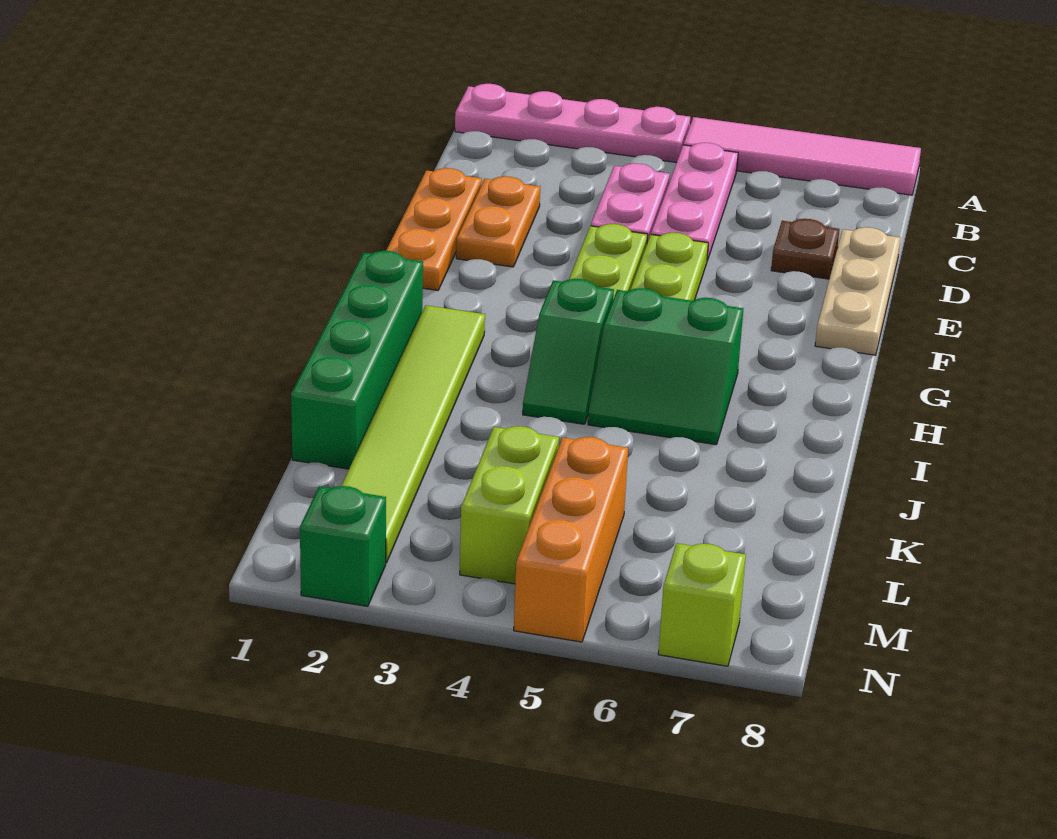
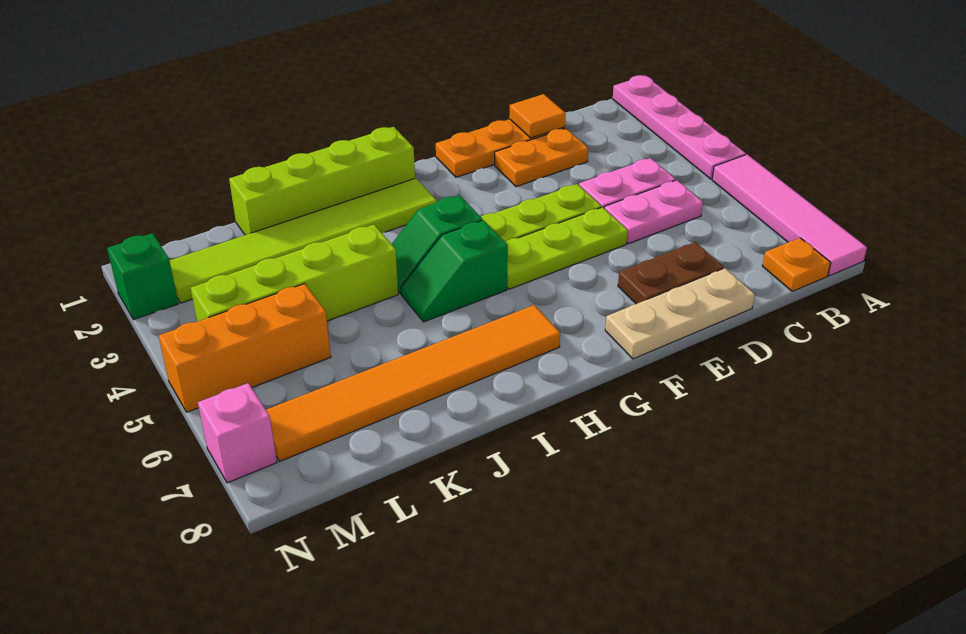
pink plate B5:D5 level 1 -> pink plate C5:D5 level 1
none -> orange plate B8 level 1
none -> orange tile D1 level 2
brown plate D7 level 1 -> brown plate D7:E7 level 1
green brick H1:K1 level 1 -> lime brick H1:K1 level 1
green slope H5:I6 level 1 top H -> green slope H5:I5 level 1 top H
none -> orange tile H7:M7 level 1
lime brick L4:M4 level 1 -> lime brick J4:M4 level 1
lime brick N7 level 1 -> pink brick N7 level 1

